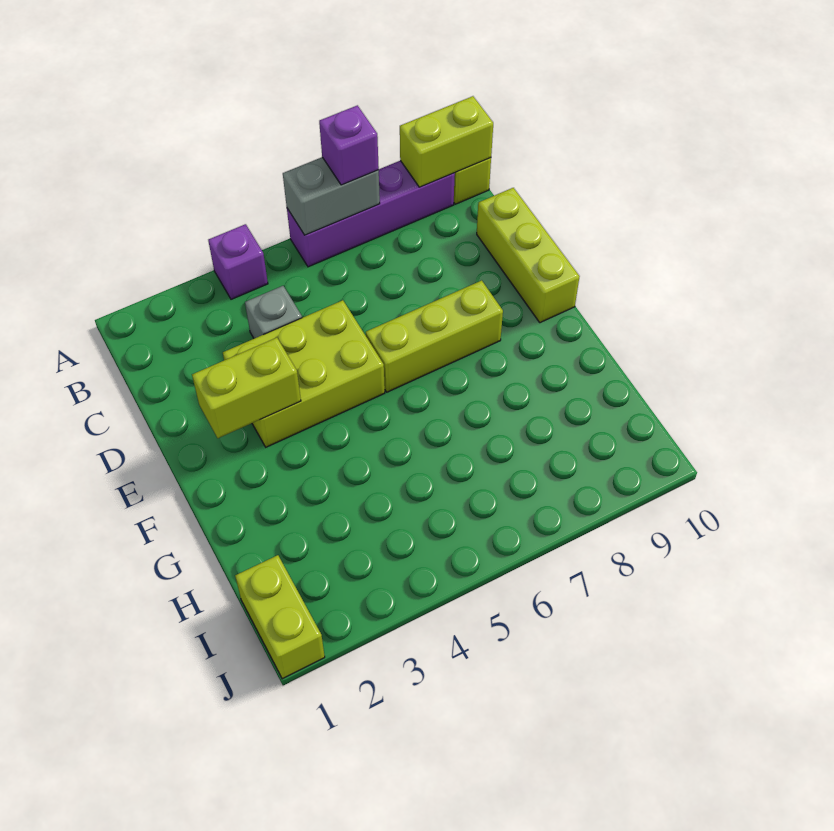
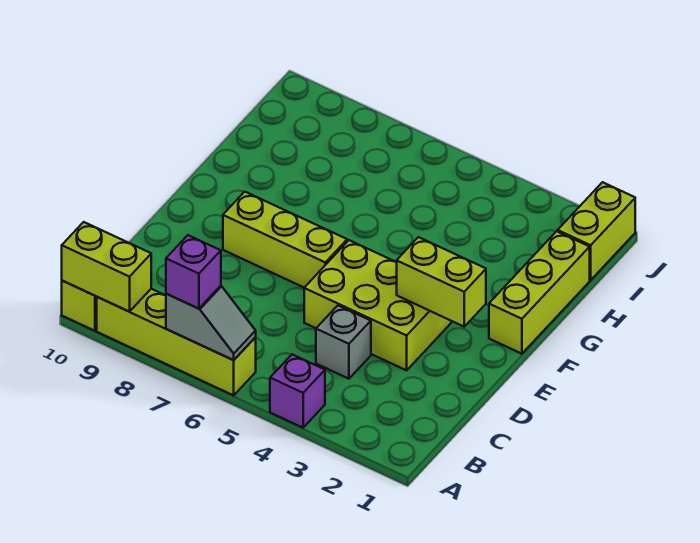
purple brick A6:A9 level 1 -> lime brick A6:A9 level 1
grey brick A6:A7 level 2 -> grey slope A6:A7 level 2 top 7
lime brick C10:E10 level 1 -> lime brick F1:H1 level 1

